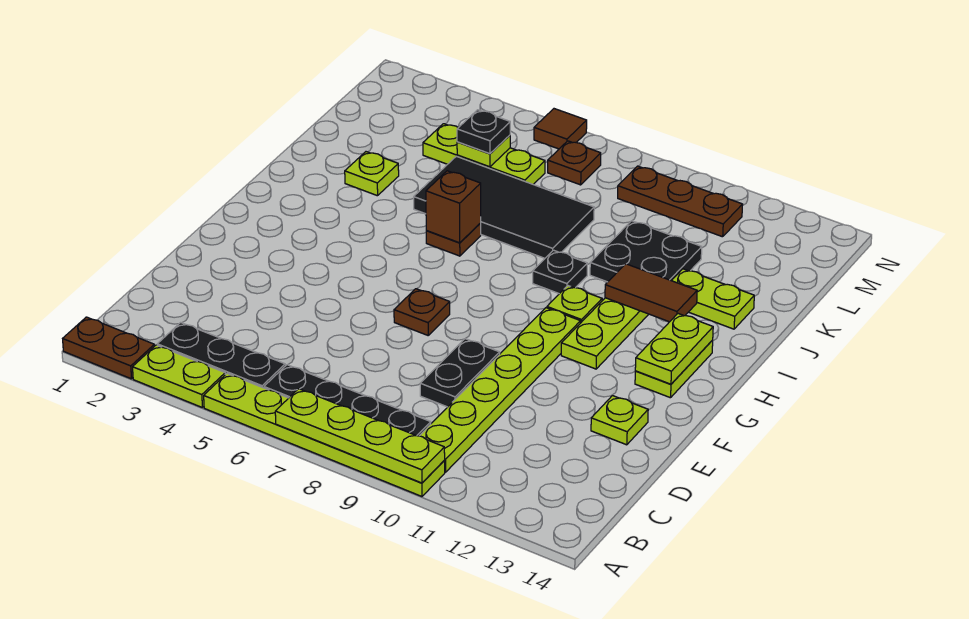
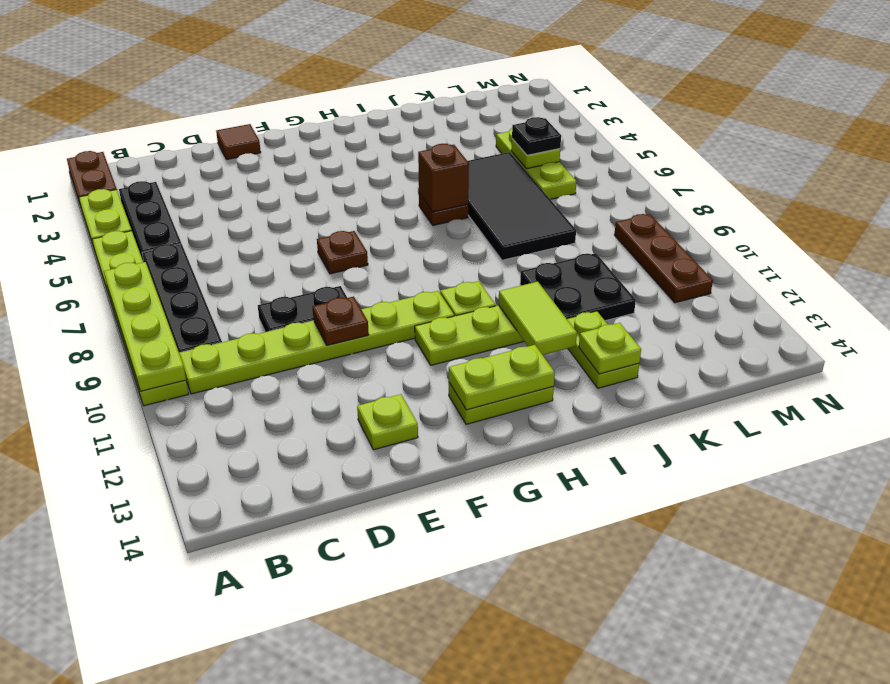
black plate I9 level 1 -> none
brown tile I11:I12 level 2 -> lime tile I11:I12 level 2
lime plate J3 level 1 -> lime plate J13 level 2
brown plate M7 level 1 -> brown plate E10 level 2
brown tile N6 level 1 -> brown tile E1 level 1

